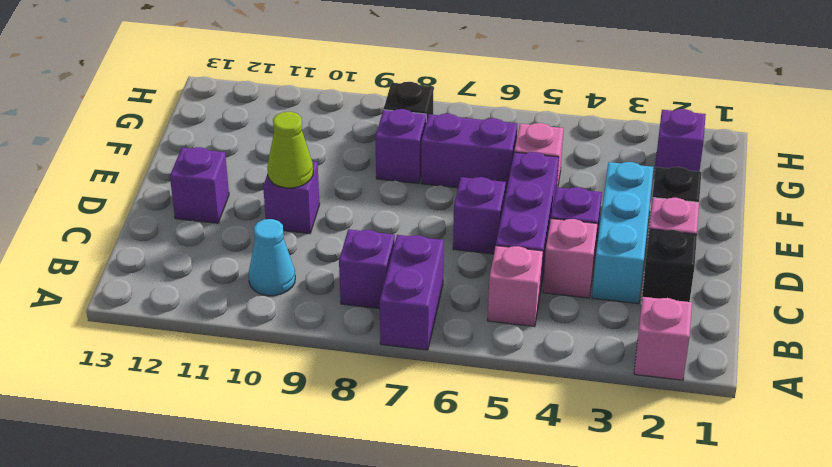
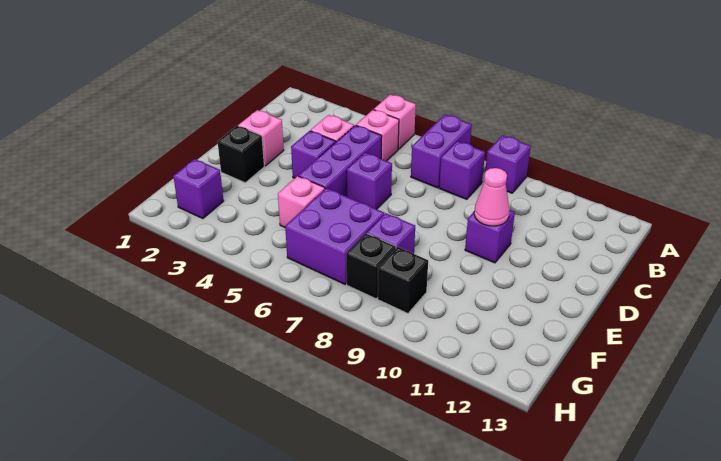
pink brick A2 level 1 -> pink brick A5 level 1
cyan cone B10 level 1 -> none
black brick C2 level 1 -> black brick G9 level 1
cyan brick C3:E3 level 1 -> none
lime cone D10 level 2 -> pink cone D10 level 2
purple brick D12 level 1 -> purple brick A9 level 1
purple brick F6:F7 level 1 -> purple brick F6:G7 level 1

